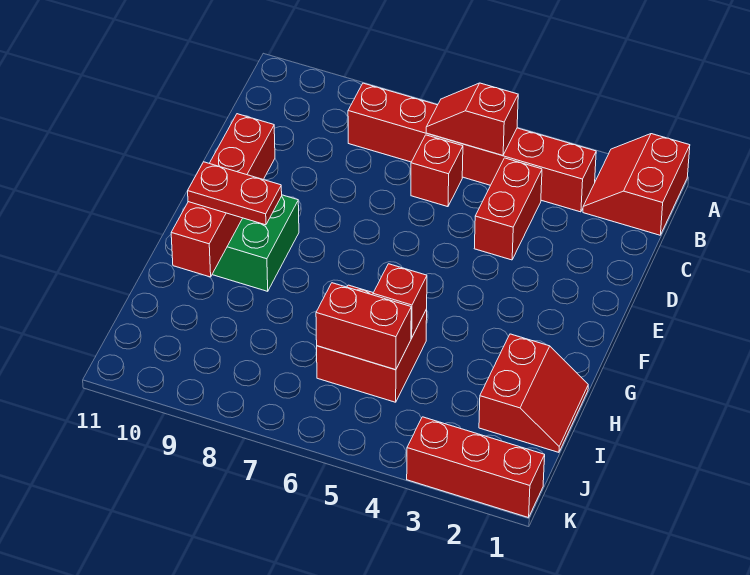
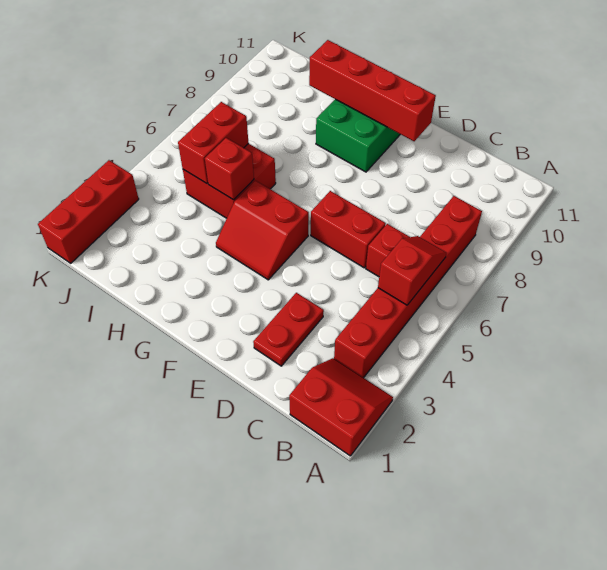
red brick C4:D4 level 1 -> red brick D6:E6 level 1
red plate G9:G10 level 3 -> red plate D2:D3 level 1
red slope H1:I2 level 1 top 2 -> red slope F4:G5 level 1 top 5

